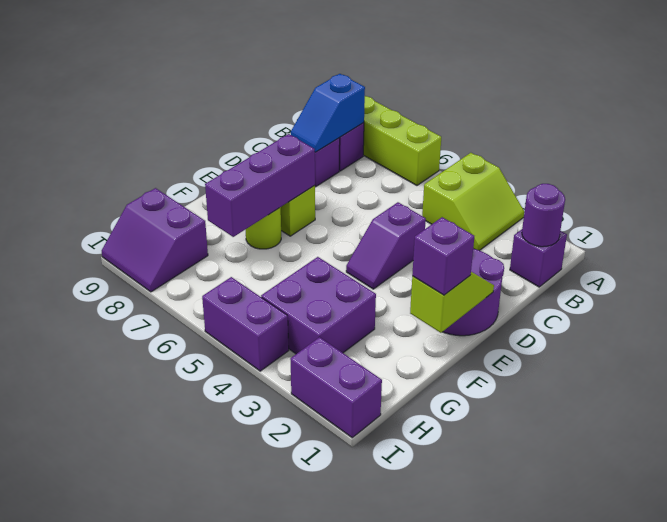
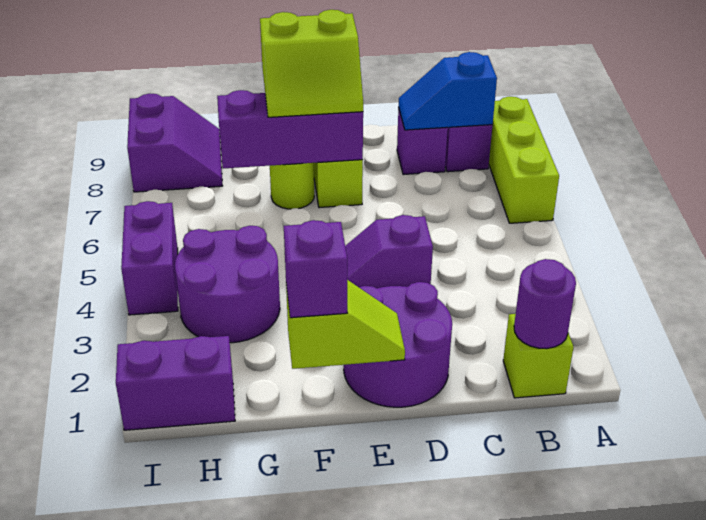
lime slope A3:B4 level 1 top 4 -> lime slope E7:F8 level 3 top 8
purple brick B1 level 1 -> lime brick B1 level 1
purple brick G3:H4 level 1 -> purple round brick G3:H4 level 1
purple slope H8:I9 level 1 top H -> purple slope H8:I9 level 1 top I
purple brick I1:I2 level 1 -> purple brick H1:I1 level 1

